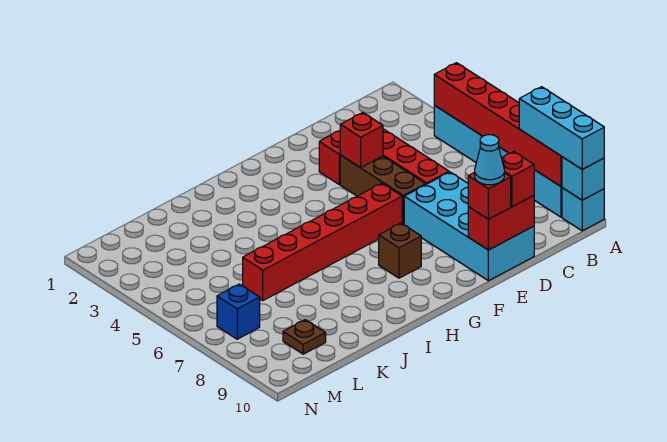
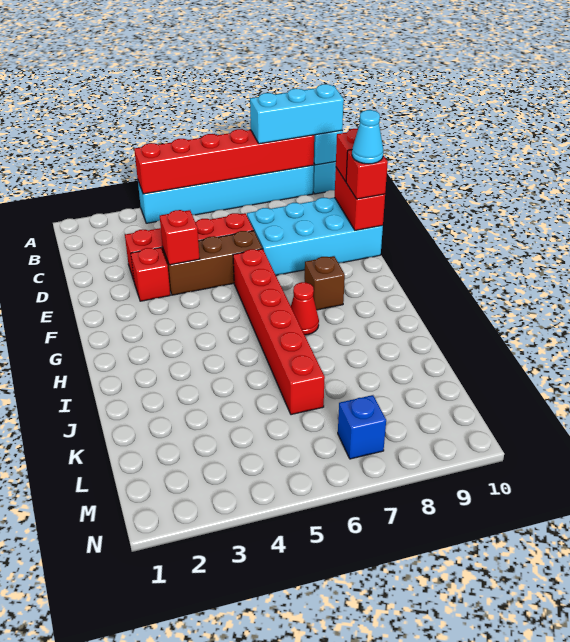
none -> red cone H7 level 1
brown plate L9 level 1 -> none

